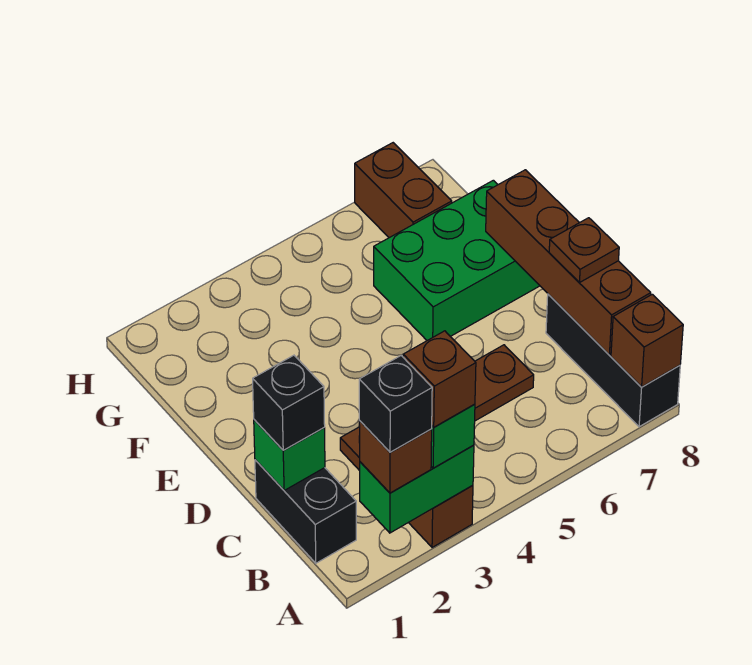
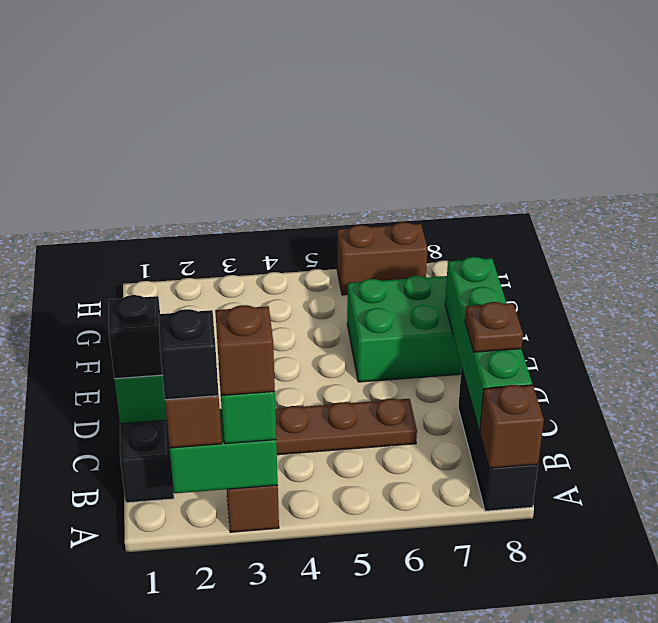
brown brick B8:E8 level 2 -> green brick B8:E8 level 2
brown brick G7:H7 level 1 -> brown brick H6:H7 level 1

